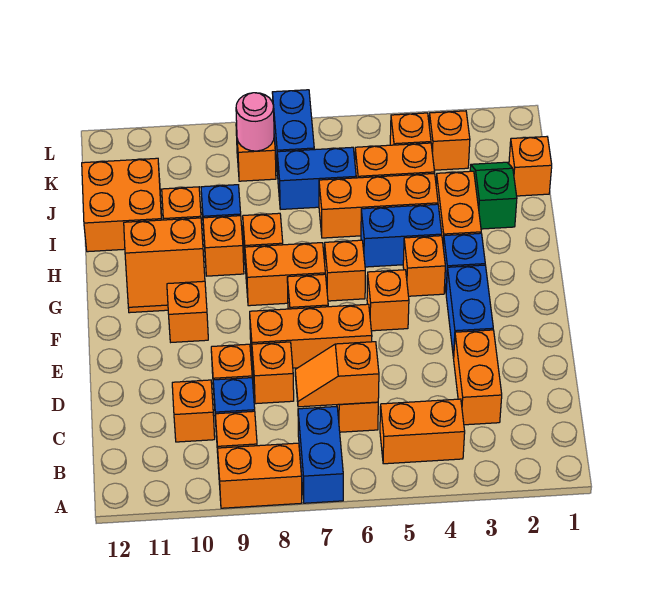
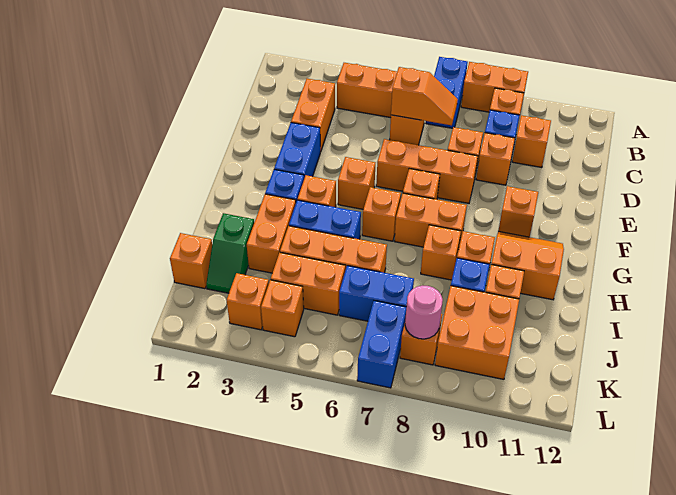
orange brick I11:J12 level 1 -> orange brick J9:K10 level 1

